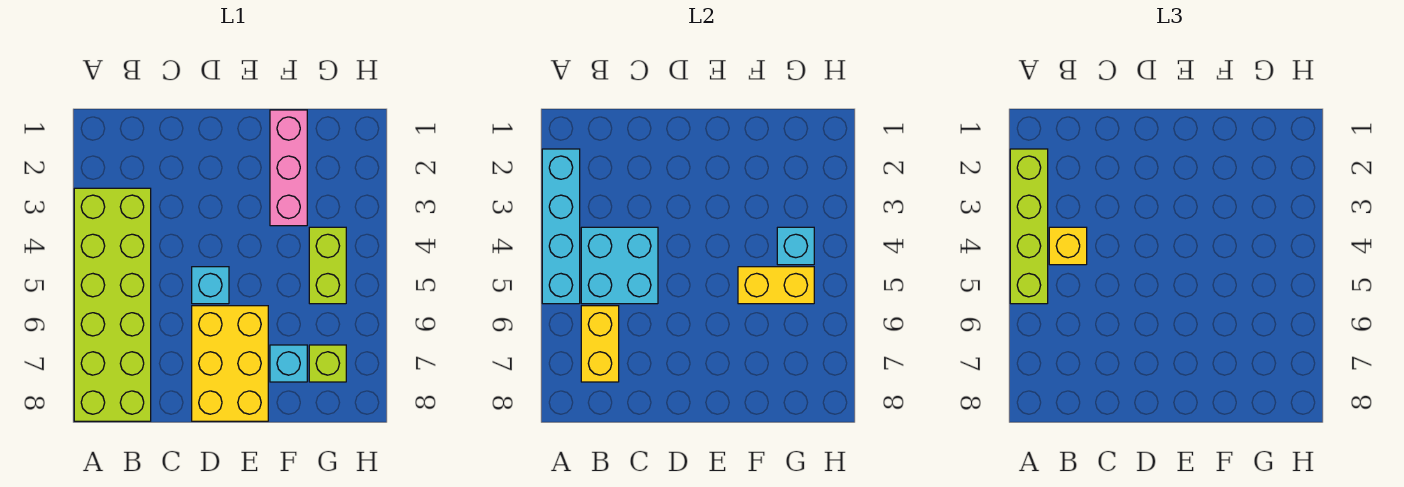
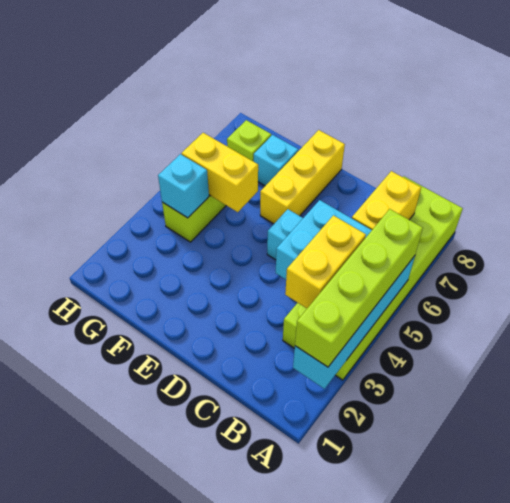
yellow brick B4 level 3 -> yellow brick B3:B4 level 3
yellow brick D6:E8 level 1 -> yellow brick E6:E8 level 1
pink brick F1:F3 level 1 -> none

